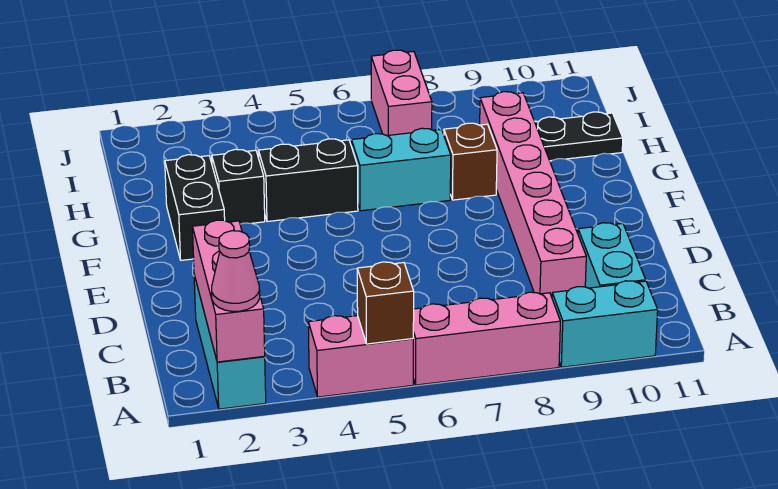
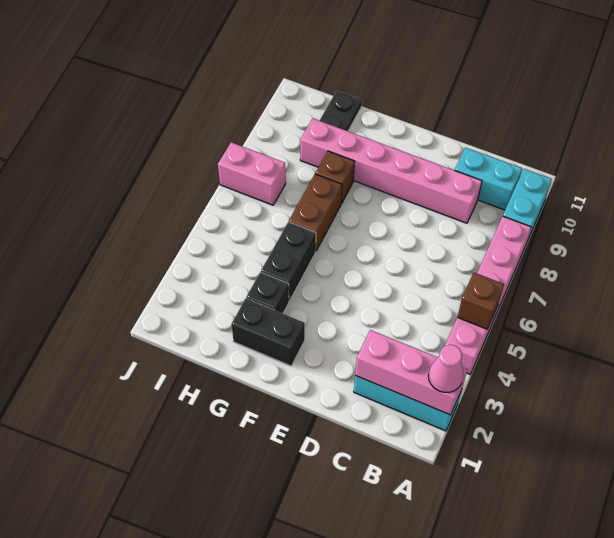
cyan brick G6:G7 level 1 -> brown brick G6:G7 level 1

